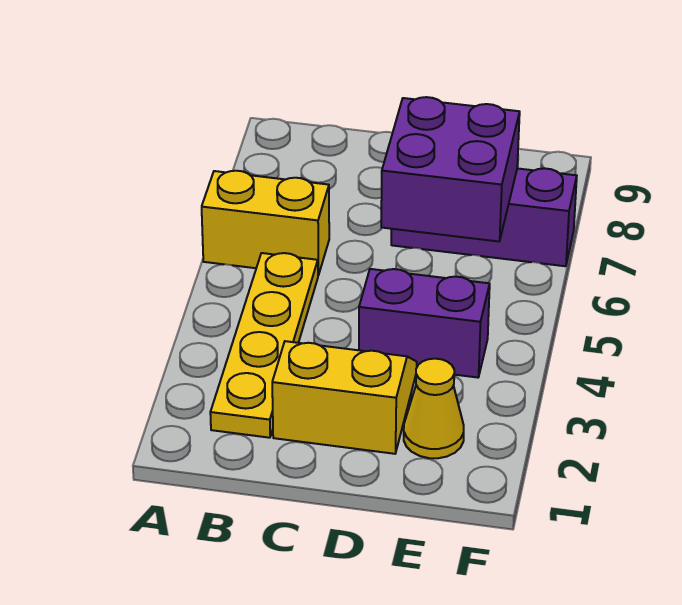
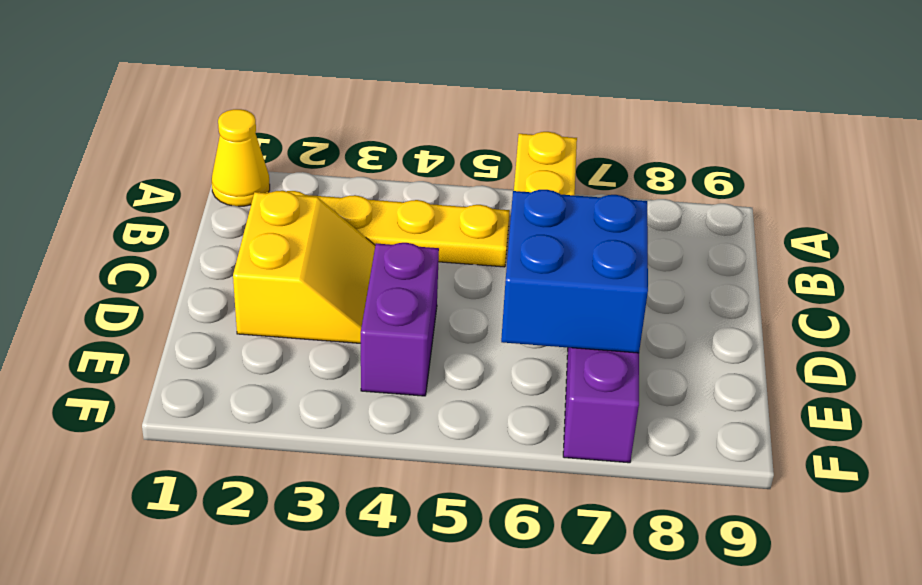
purple brick D6:E7 level 2 -> blue brick D6:E7 level 2
yellow cone E2 level 1 -> yellow cone A1 level 1

